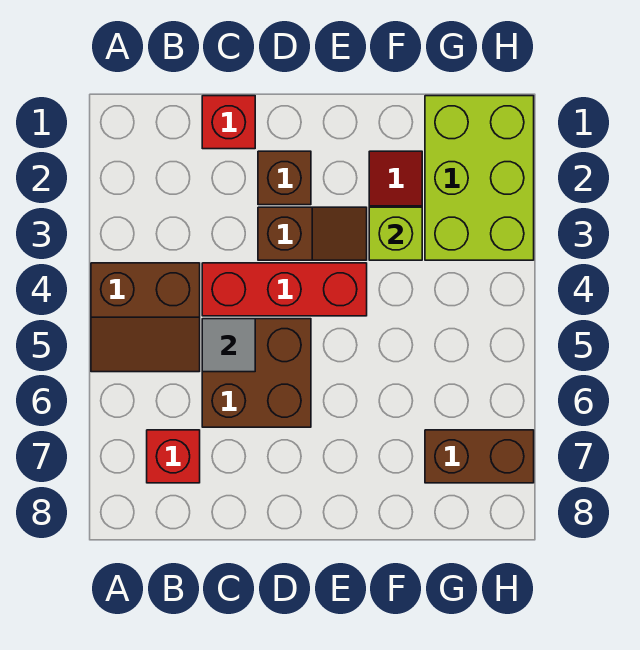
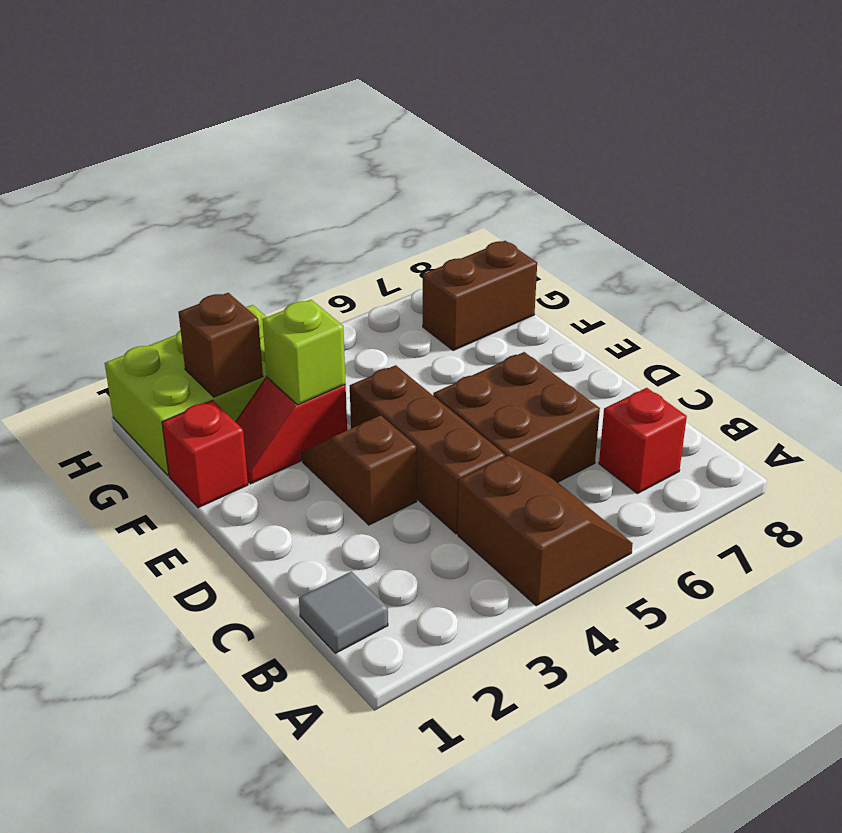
red brick C1 level 1 -> red brick F1 level 1
red brick C4:E4 level 1 -> brown brick C4:E4 level 1
grey tile C5 level 2 -> grey tile B1 level 1
brown brick D2 level 1 -> brown brick G2 level 2
brown brick G7:H7 level 1 -> brown brick G7:G8 level 1

